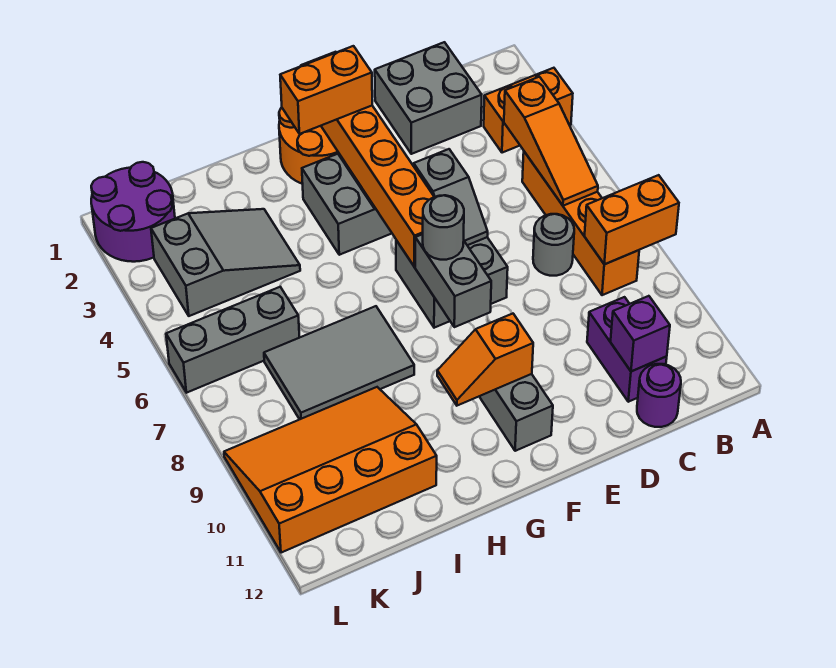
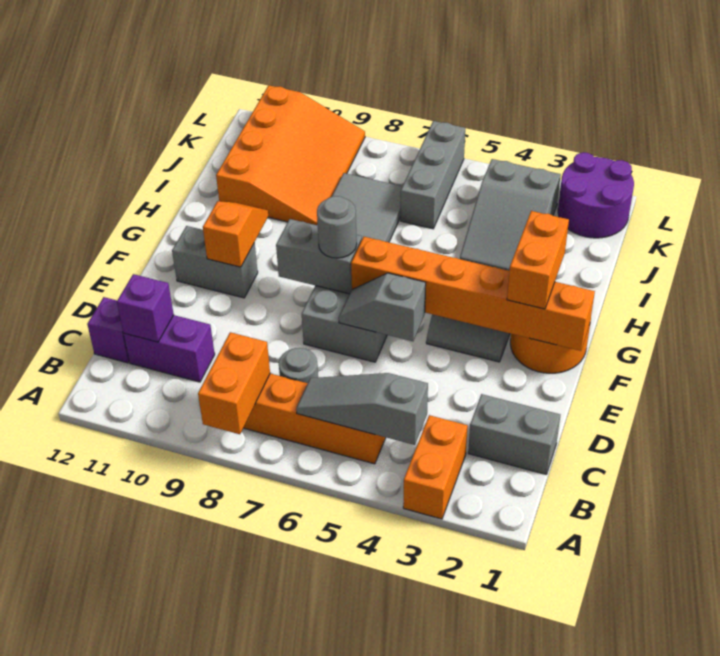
orange slope B4:B6 level 2 top 4 -> grey slope B4:B6 level 2 top 4
grey brick C1:D2 level 1 -> grey brick C1:C2 level 1
purple round brick C12 level 1 -> purple brick C12 level 1

